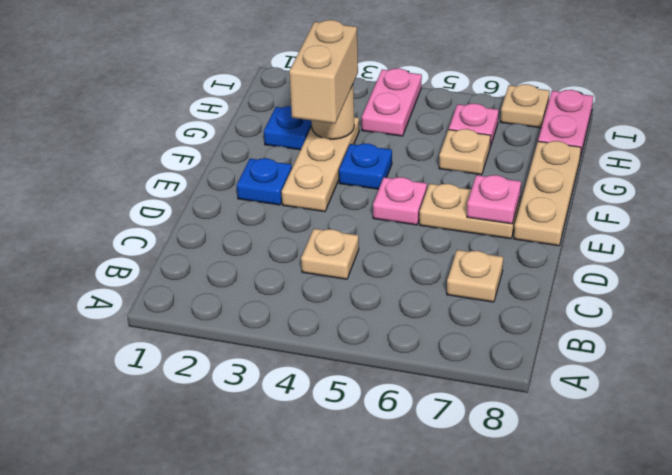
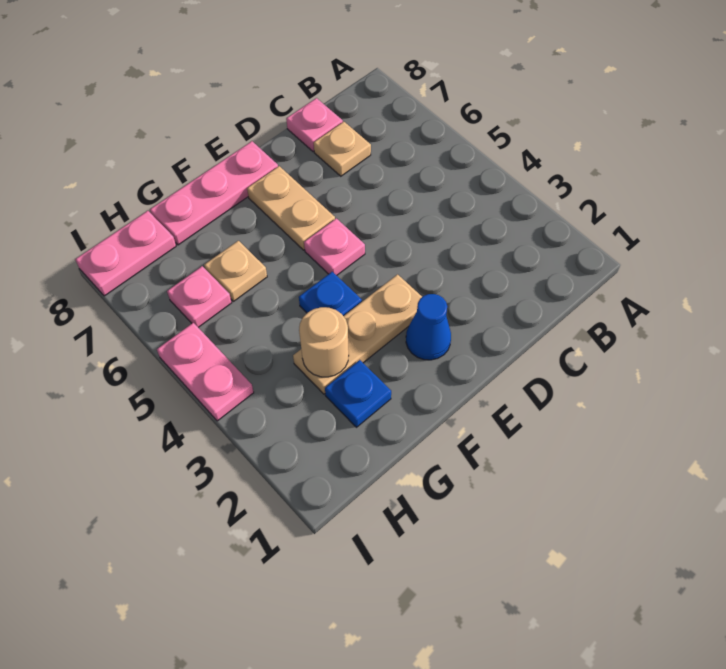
tan plate C4 level 1 -> none
blue plate E2 level 1 -> blue cone E2 level 1
pink plate E7 level 2 -> pink plate C8 level 1
tan plate E8:G8 level 1 -> pink plate E8:G8 level 1
tan brick F3:G3 level 3 -> none
pink plate H4:I4 level 1 -> pink plate I4:I5 level 1
tan plate I7 level 1 -> none

